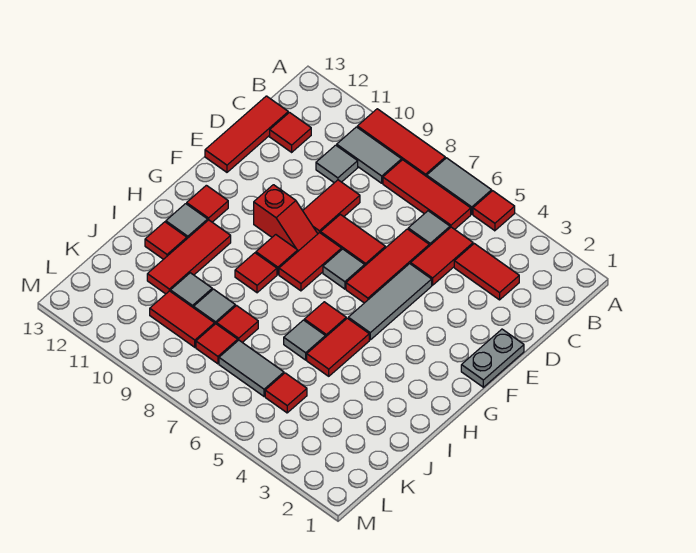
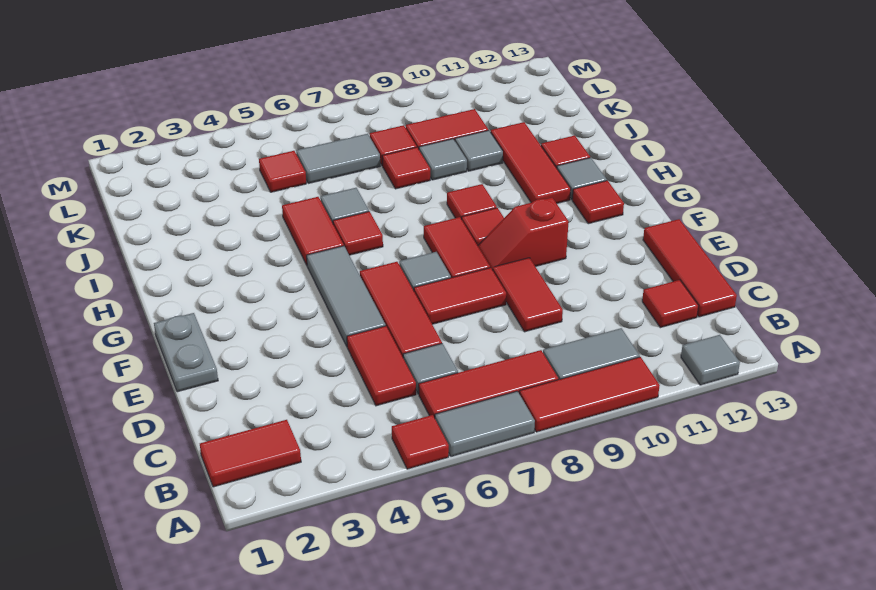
red tile C3:C4 level 1 -> red tile B1:B2 level 1
grey tile C10 level 1 -> grey tile A12 level 1

